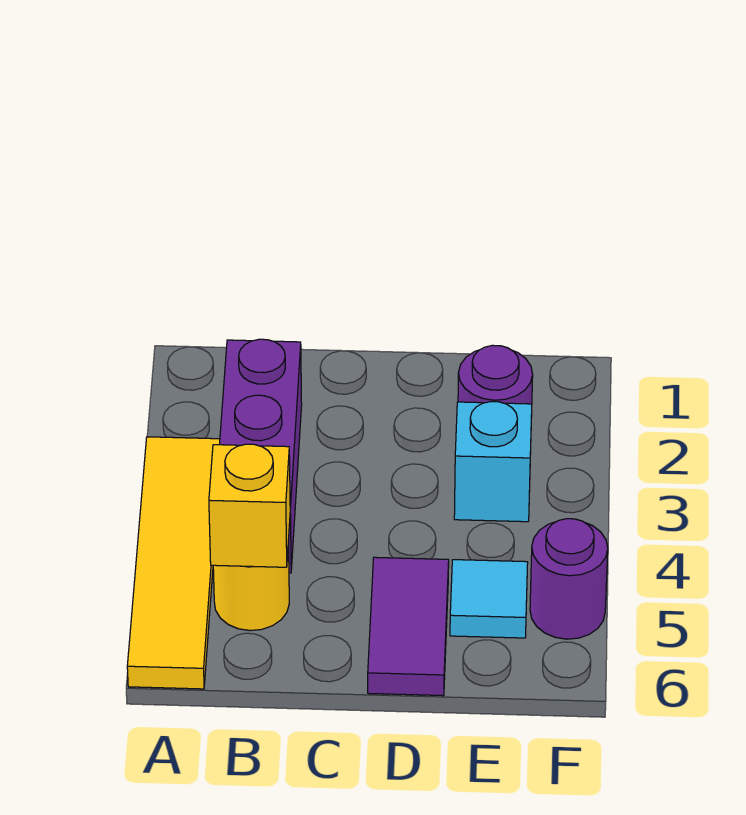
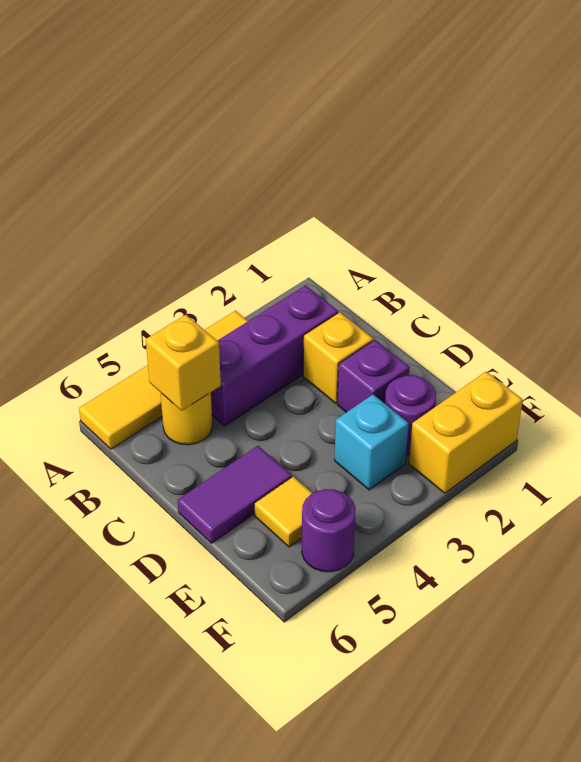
none -> yellow brick C2 level 1
none -> purple brick D2 level 1
cyan tile E5 level 1 -> yellow tile E5 level 1
none -> yellow brick F1:F2 level 1

